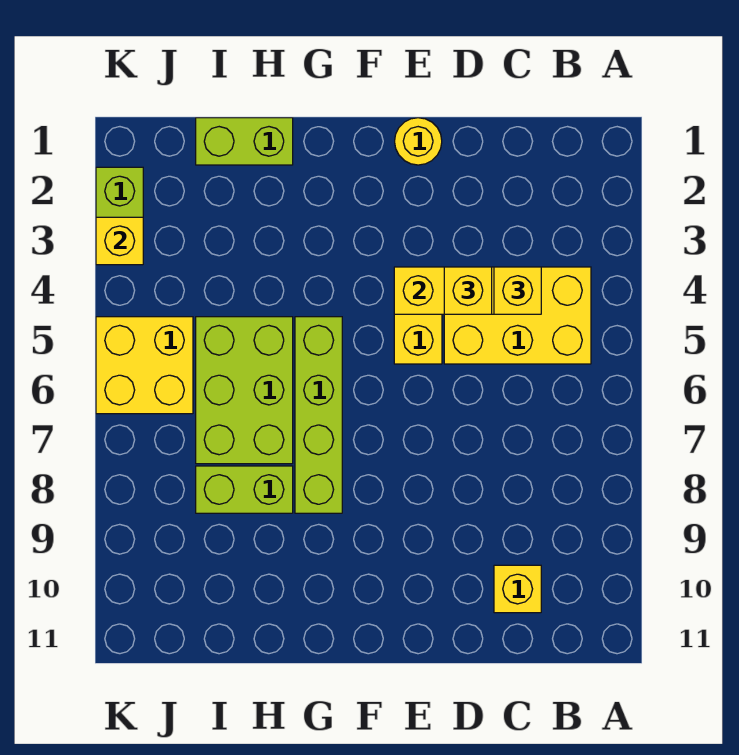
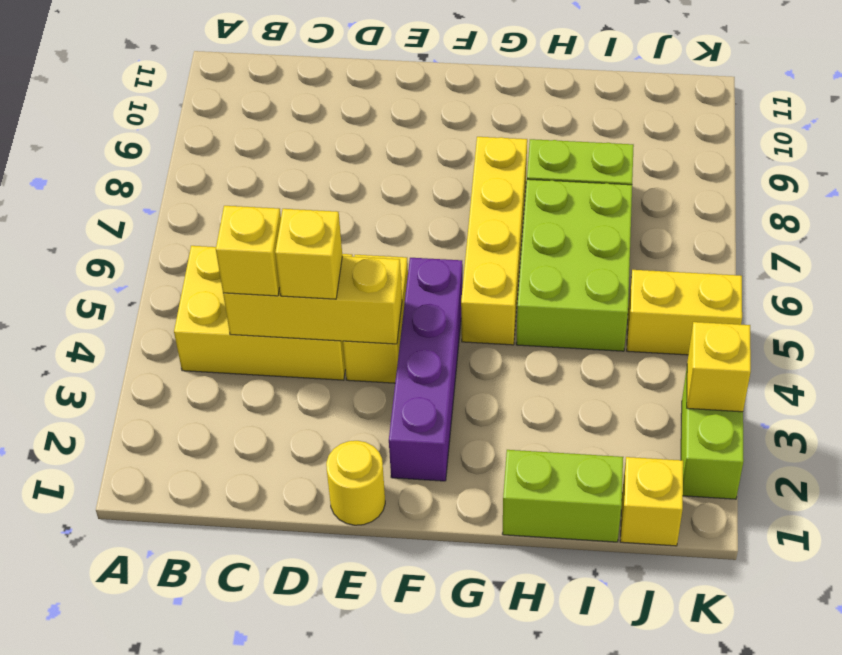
yellow brick C10 level 1 -> yellow brick J1 level 1
none -> purple brick F2:F5 level 1
lime brick G5:G8 level 1 -> yellow brick G5:G8 level 1
yellow brick J5:K6 level 1 -> yellow brick J5:K5 level 1

